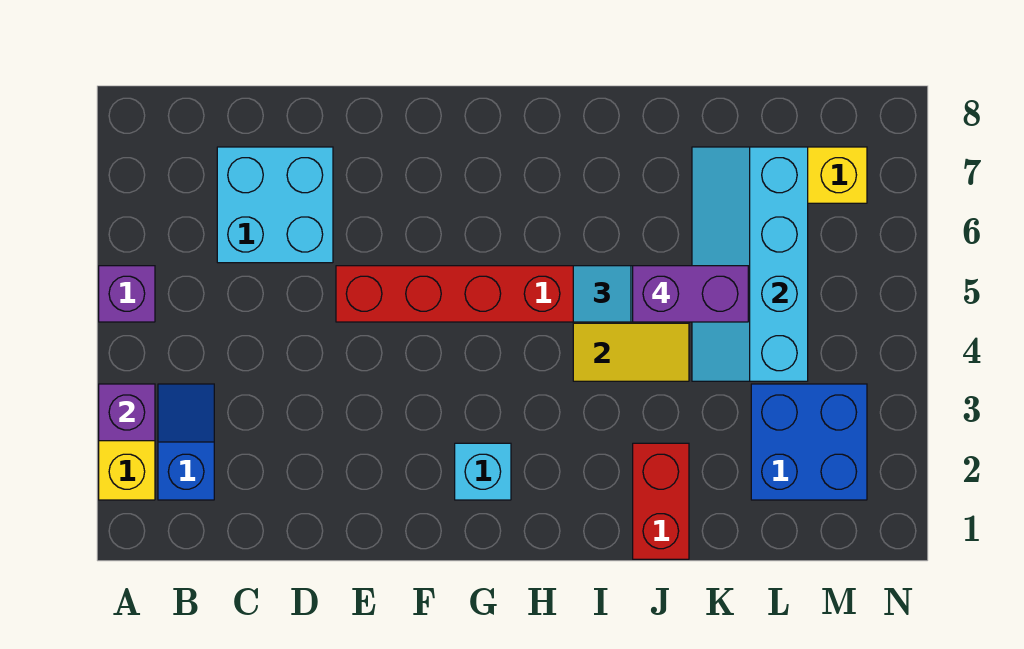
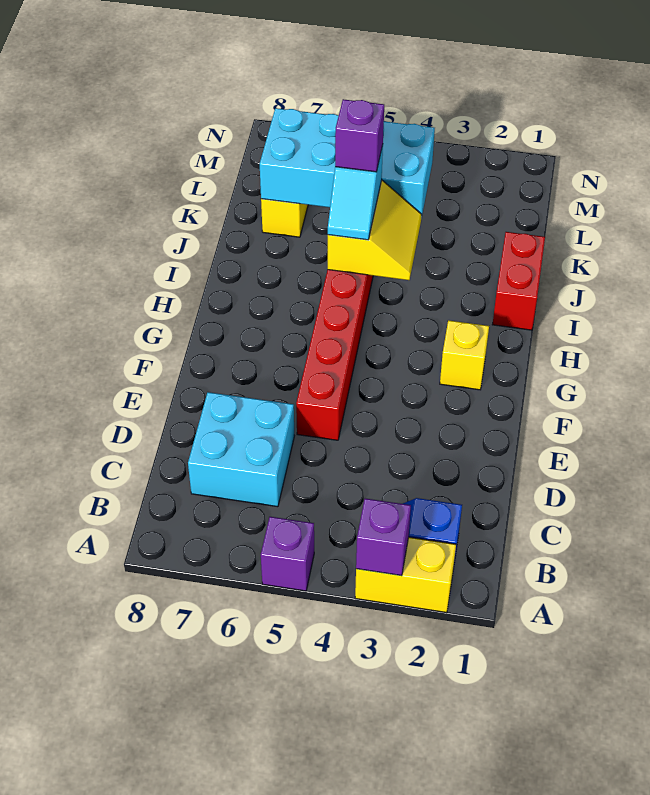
cyan brick G2 level 1 -> yellow brick G2 level 1
red brick J1:J2 level 1 -> red brick I1:J1 level 1
purple brick J5:K5 level 4 -> purple brick J5 level 4
cyan slope K4:L7 level 2 top L -> cyan brick K4:L7 level 2
blue brick L2:M3 level 1 -> none

